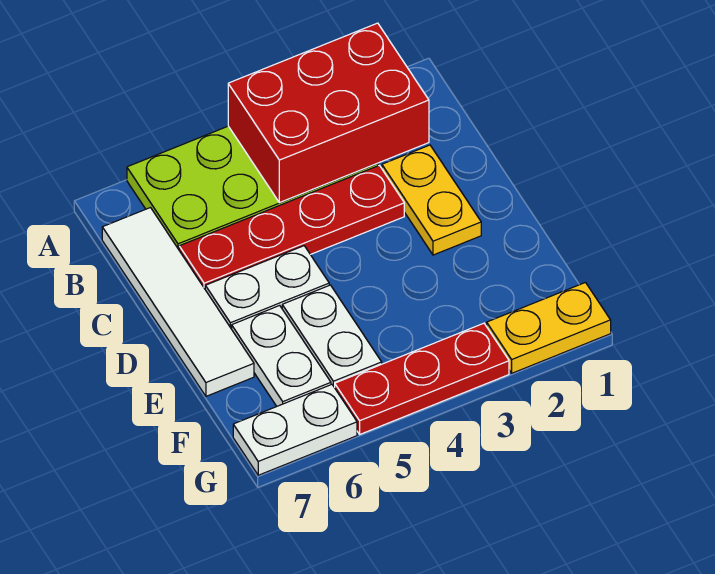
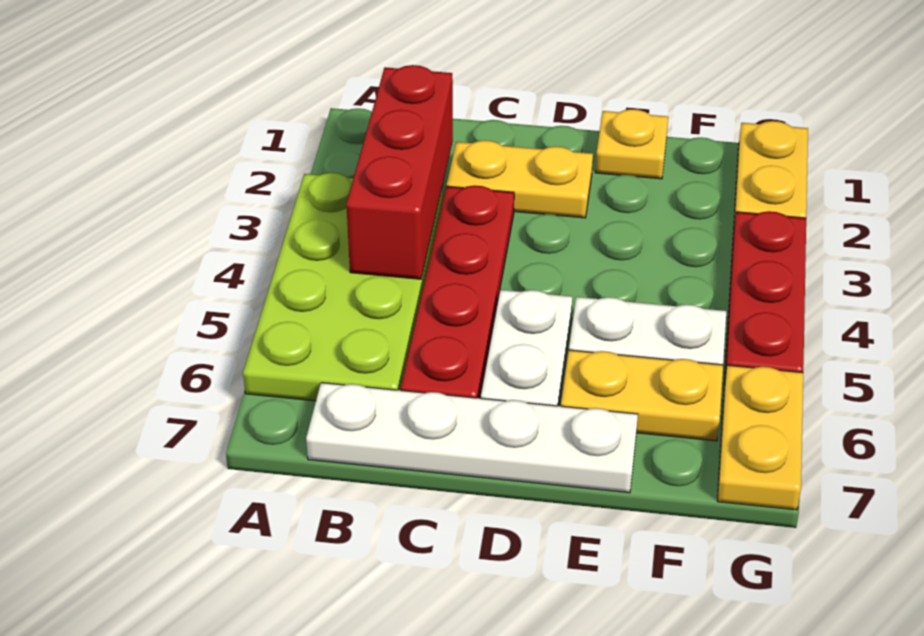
red brick A2:B4 level 2 -> red brick B2:B4 level 2
white tile B7:E7 level 1 -> white plate B7:E7 level 1
none -> yellow plate E1 level 1
white plate E6:F6 level 1 -> yellow plate E6:F6 level 1
white plate G6:G7 level 1 -> yellow plate G6:G7 level 1

